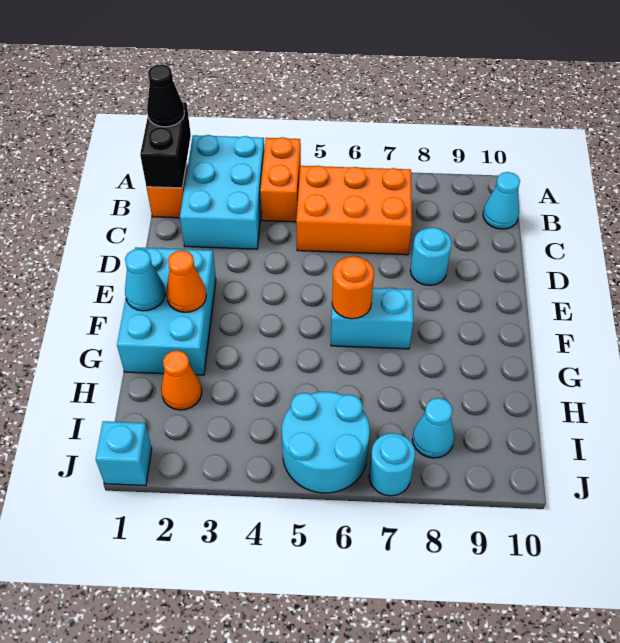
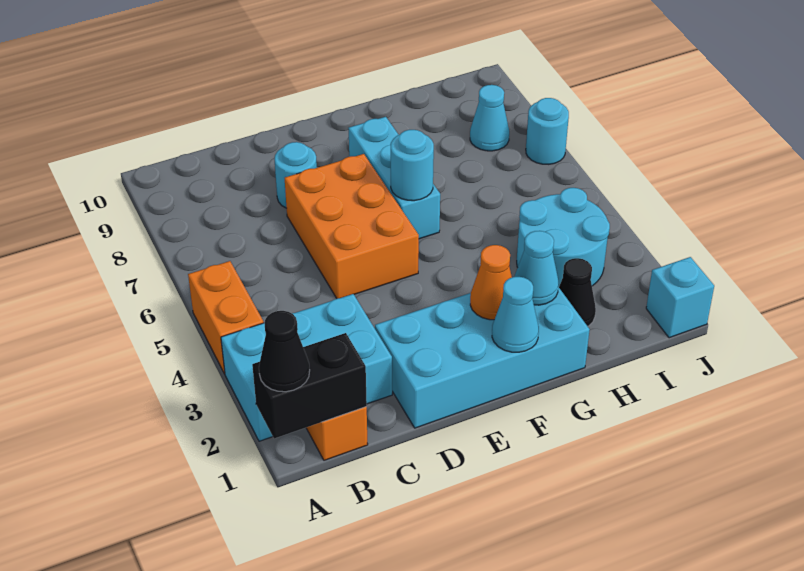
orange brick A4:B4 level 1 -> orange brick A4:A5 level 1
orange brick B5:C7 level 1 -> orange brick D5:E7 level 1
cyan cone B10 level 1 -> cyan cone G2 level 2
cyan brick E1:G2 level 1 -> cyan brick D1:G2 level 1
cyan brick F6:F7 level 1 -> cyan brick F6:F8 level 1
orange round brick F6 level 2 -> cyan round brick F6 level 2
orange cone H2 level 1 -> black cone H2 level 1
cyan round brick I5:J6 level 1 -> cyan round brick H3:I4 level 1

